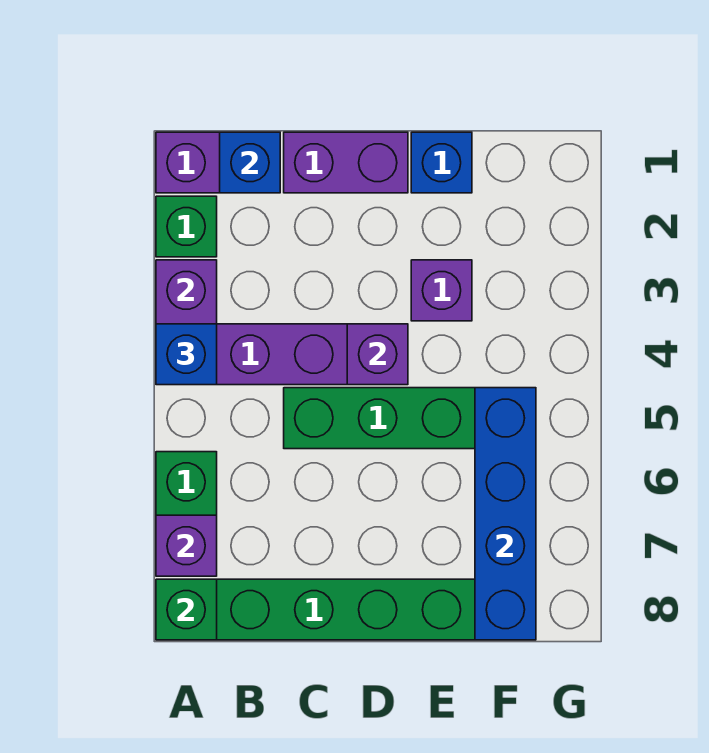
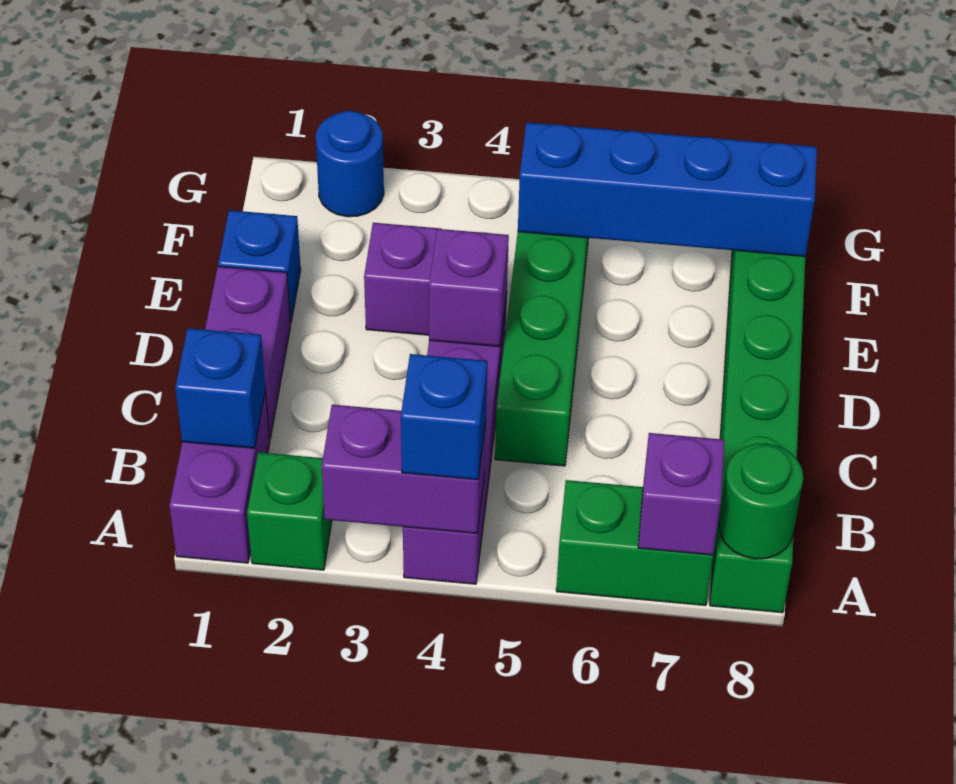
green brick A8 level 2 -> green round brick A8 level 2
none -> blue round brick G2 level 1

